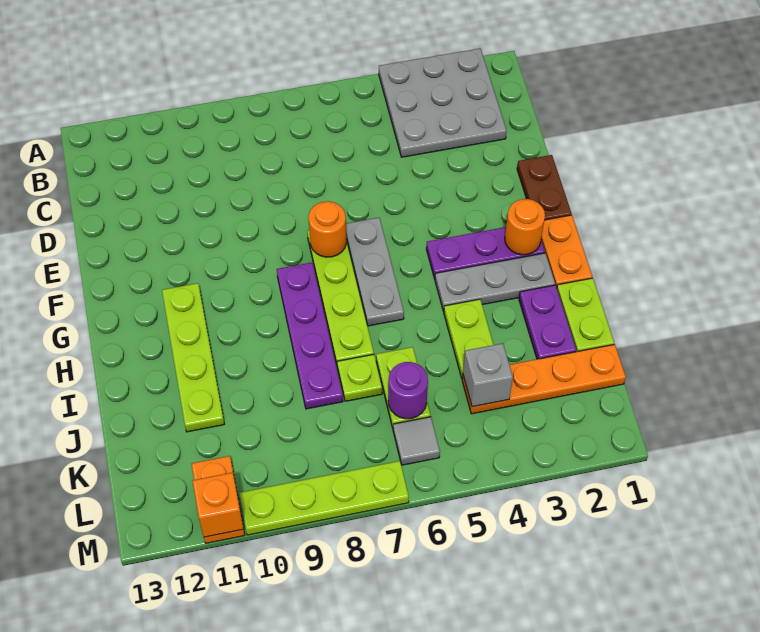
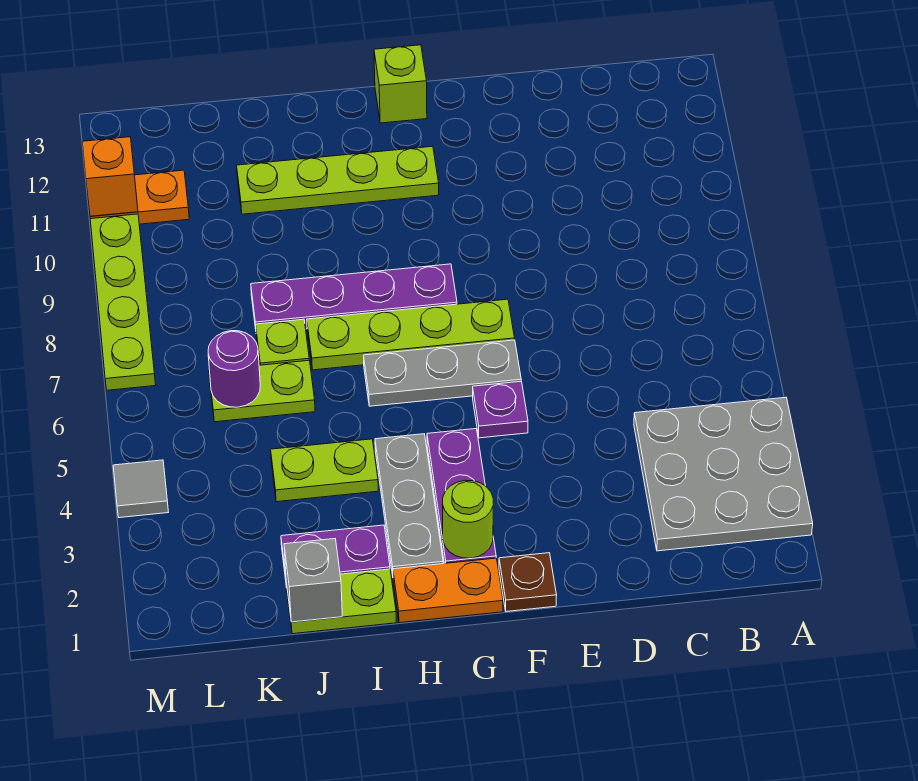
brown plate E1:F1 level 1 -> brown plate F1 level 1
none -> purple plate F5 level 1
orange round brick F7 level 2 -> none
orange round brick G2 level 2 -> lime round brick G2 level 2
none -> lime brick G13 level 1
orange plate K1:K4 level 1 -> none
grey brick K4 level 2 -> grey brick J1 level 2
grey tile L6 level 1 -> grey tile M4 level 1

